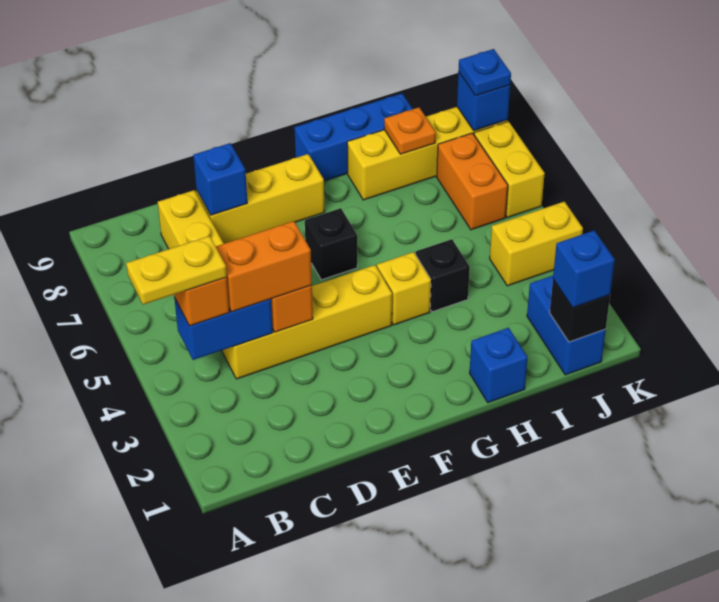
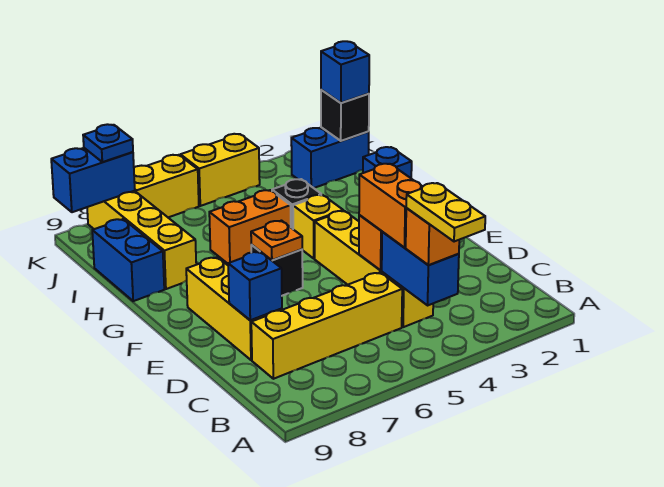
blue brick G9:I9 level 1 -> blue brick H9:I9 level 1
orange plate I8 level 2 -> orange plate F6 level 2
yellow brick J4:K4 level 1 -> yellow brick K4:K5 level 1
orange brick J6:J7 level 1 -> orange brick H5:H6 level 1
blue brick K8 level 2 -> blue brick K8:K9 level 2

